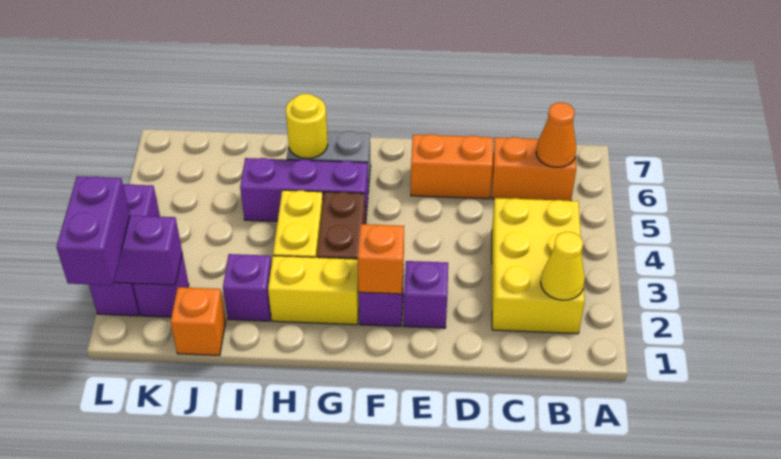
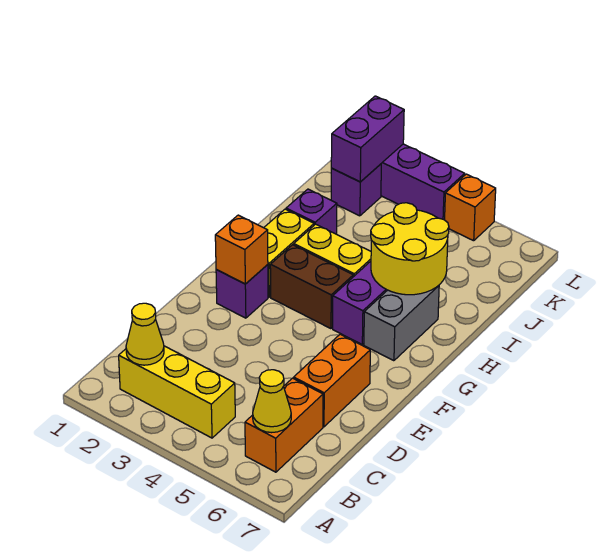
yellow brick B2:C4 level 1 -> yellow brick B2:B4 level 1
orange cone B6 level 2 -> yellow cone B6 level 2
purple brick E2 level 1 -> none
yellow round brick H6 level 2 -> yellow round brick H5:I6 level 2
orange brick J1 level 1 -> orange brick L5 level 1
purple brick L1:L2 level 3 -> none

